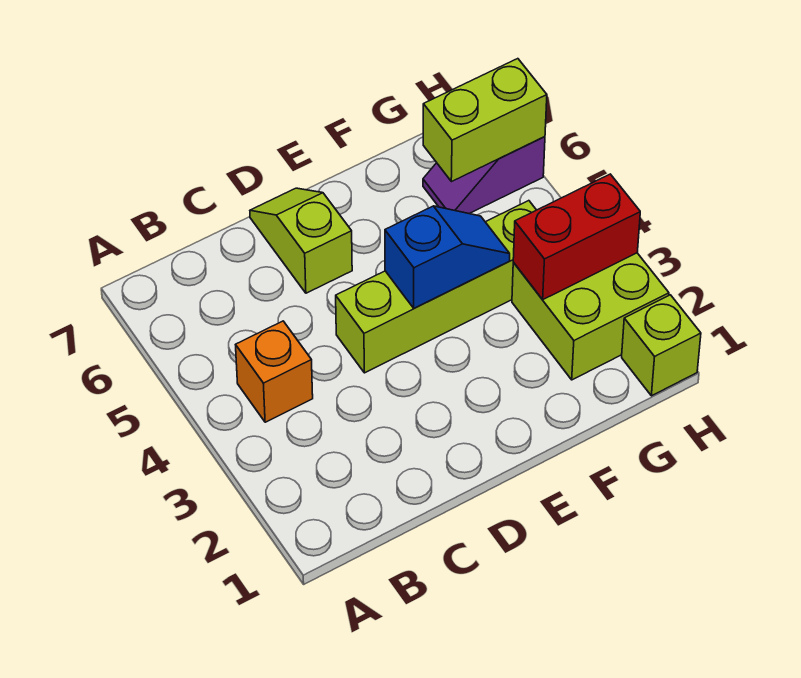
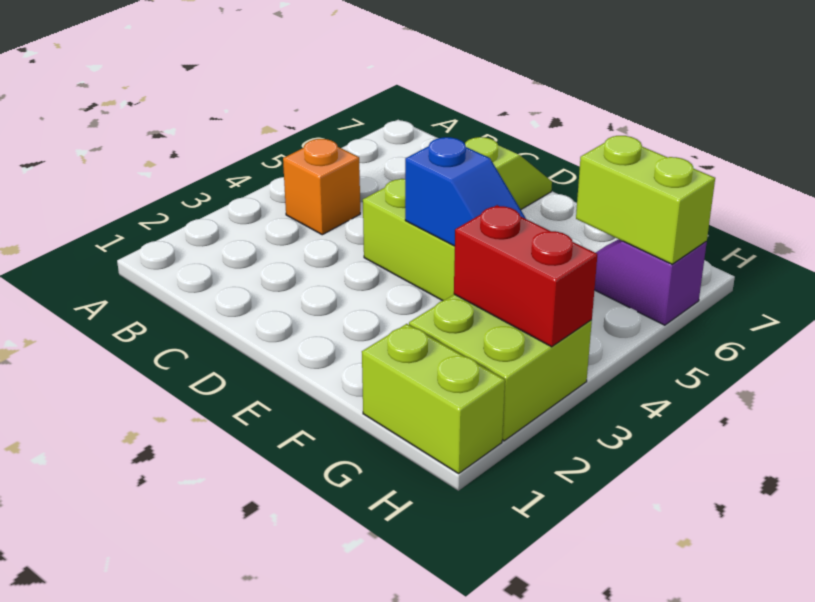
lime brick H1 level 1 -> lime brick G1:H1 level 1

